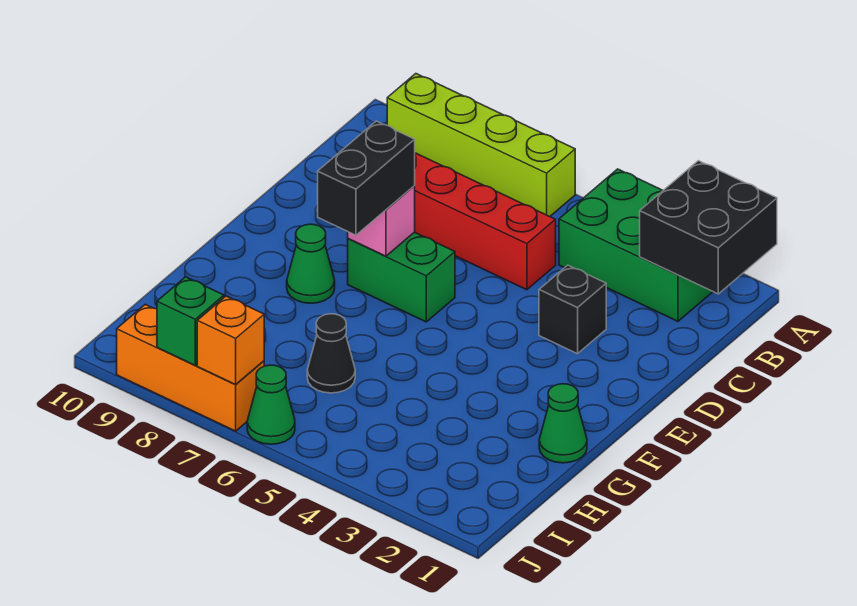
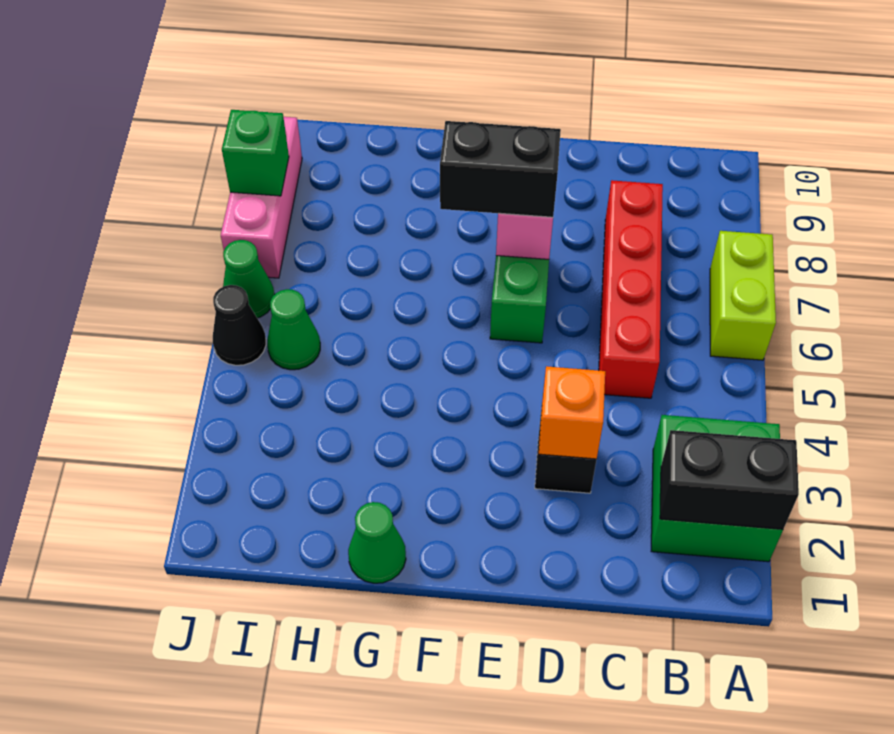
black brick A1:B2 level 2 -> black brick A2:B2 level 2
green brick A2:B4 level 1 -> green brick A2:B3 level 1
lime brick A6:A9 level 1 -> lime brick A6:A7 level 1
green cone F8 level 1 -> green cone I5 level 1
black cone H6 level 1 -> black cone J5 level 1
orange brick J7:J9 level 1 -> pink brick J7:J9 level 1
orange brick J7 level 2 -> orange brick D3 level 2

